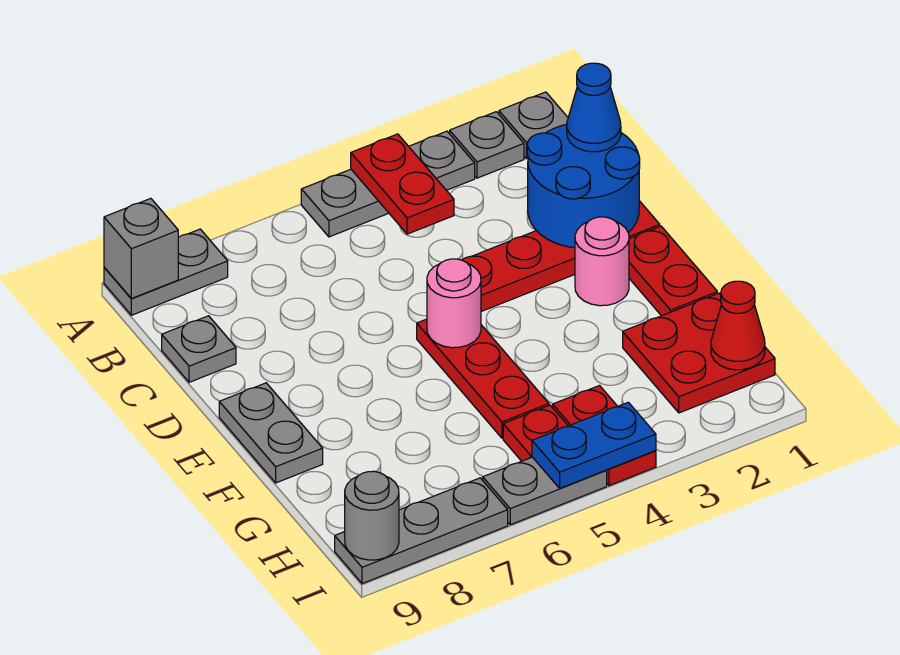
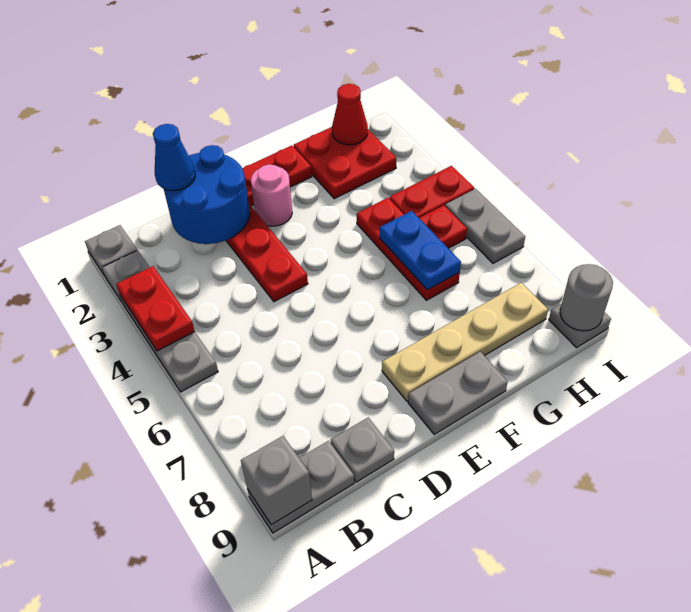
red plate A4:B4 level 2 -> red plate A3:A4 level 2
grey plate A8:A9 level 1 -> grey plate A9:B9 level 1
red plate E5:G5 level 1 -> red plate G4:G6 level 1
pink round brick E5 level 2 -> none
none -> tan plate E8:H8 level 1
blue plate I4:I5 level 2 -> blue plate G5:G6 level 2
grey plate I7:I9 level 1 -> grey plate I9 level 1

